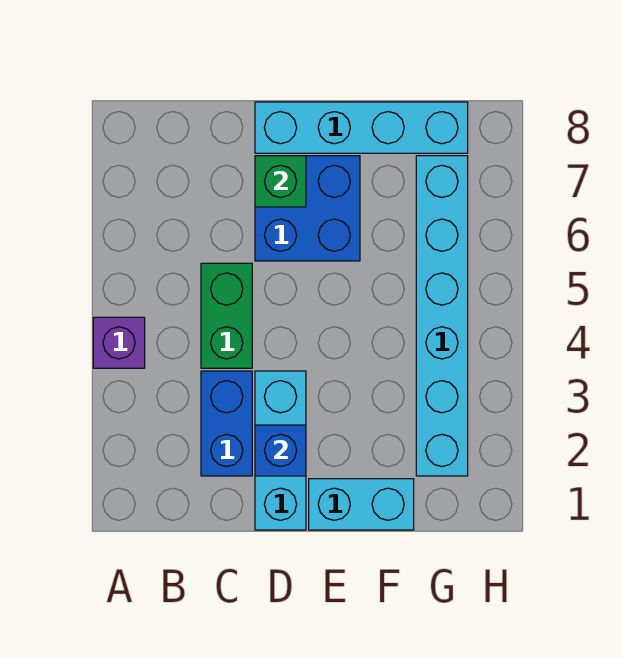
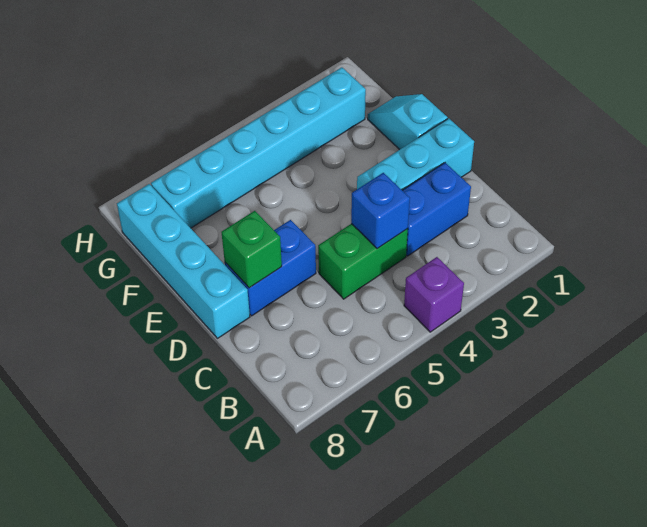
blue brick D2 level 2 -> blue brick C4 level 2
blue brick D6:E7 level 1 -> blue brick D6:D7 level 1
cyan brick E1:F1 level 1 -> cyan slope E1:F1 level 1 top E

